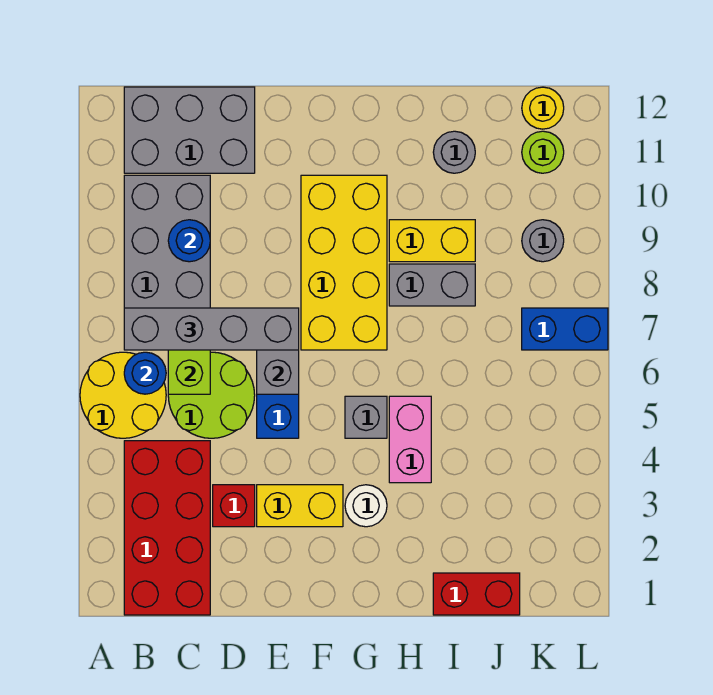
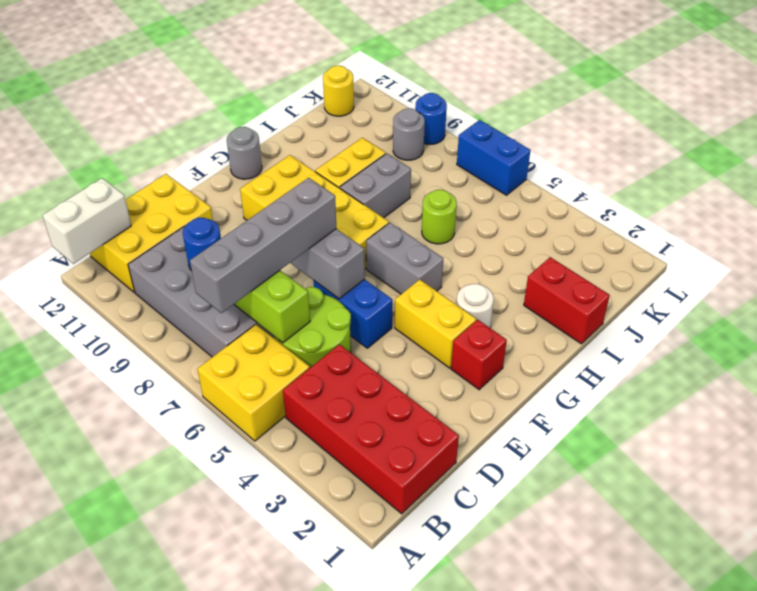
yellow round brick A5:B6 level 1 -> yellow brick A5:B6 level 1
none -> white brick A12:B12 level 2
blue round brick B6 level 2 -> blue round brick L9 level 1
grey brick B11:D12 level 1 -> yellow brick B11:D12 level 1
red brick D3 level 1 -> red brick F2 level 1
yellow brick E3:F3 level 1 -> yellow brick F3:F4 level 1
grey brick G5 level 1 -> grey brick G5:G6 level 1
pink brick H4:H5 level 1 -> none
red brick I1:J1 level 1 -> red brick I1:I2 level 1
grey round brick I11 level 1 -> grey round brick G12 level 1
blue brick K7:L7 level 1 -> blue brick L6:L7 level 1
lime round brick K11 level 1 -> lime round brick I6 level 1

